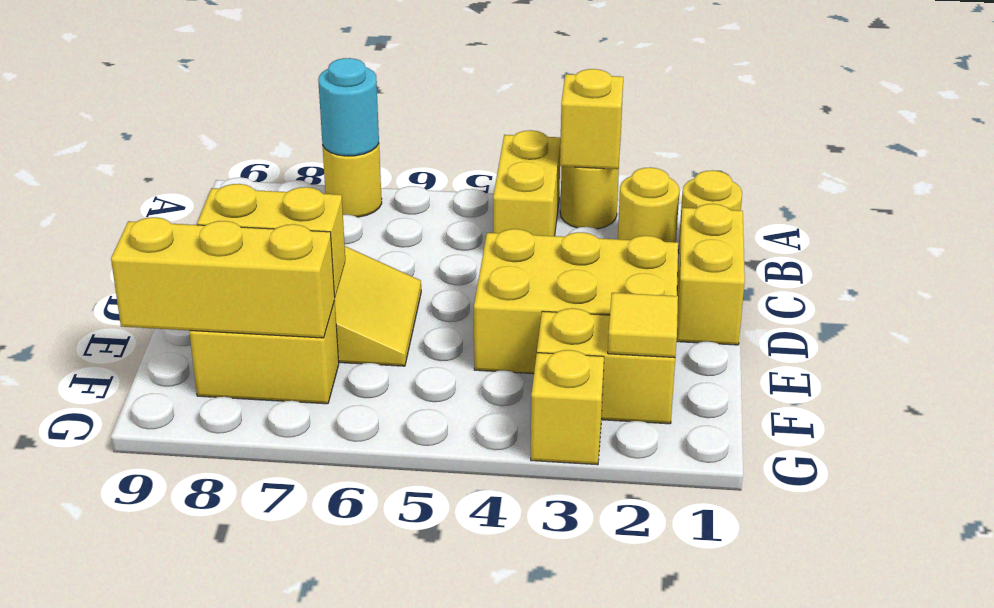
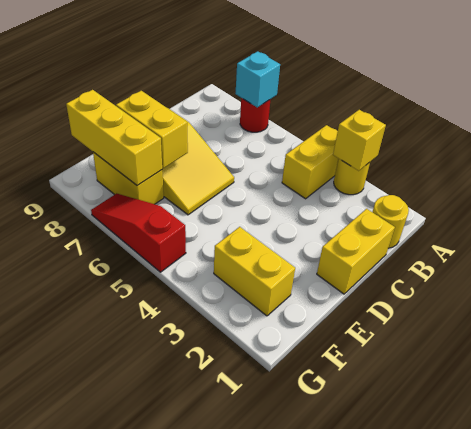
yellow round brick A7 level 1 -> red round brick A7 level 1
cyan round brick A7 level 2 -> cyan brick A7 level 2
yellow round brick B2 level 1 -> none
yellow brick D2:E4 level 1 -> none
yellow tile F2 level 2 -> none
yellow brick G3 level 1 -> none
none -> red slope G5:G7 level 1 top 5

